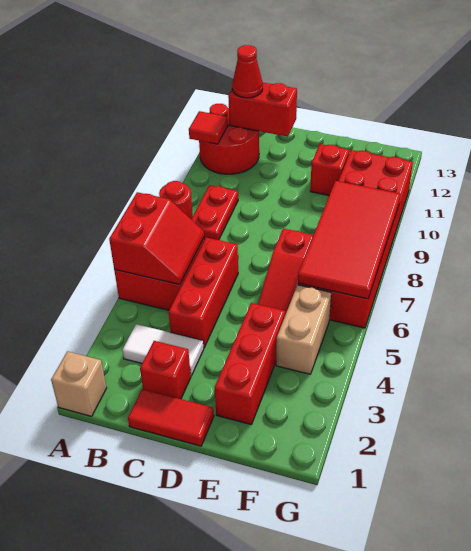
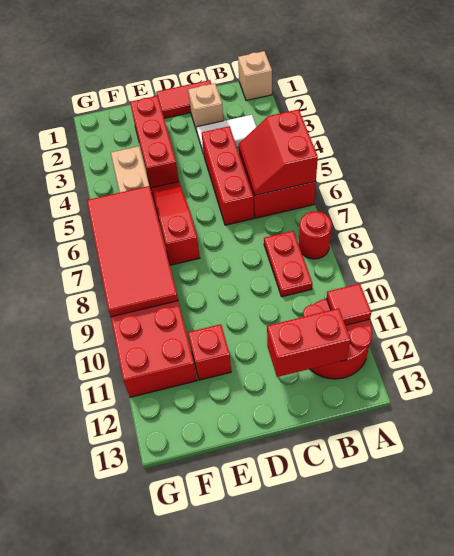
red cone B12 level 3 -> none
red brick C2 level 1 -> tan brick C2 level 1

